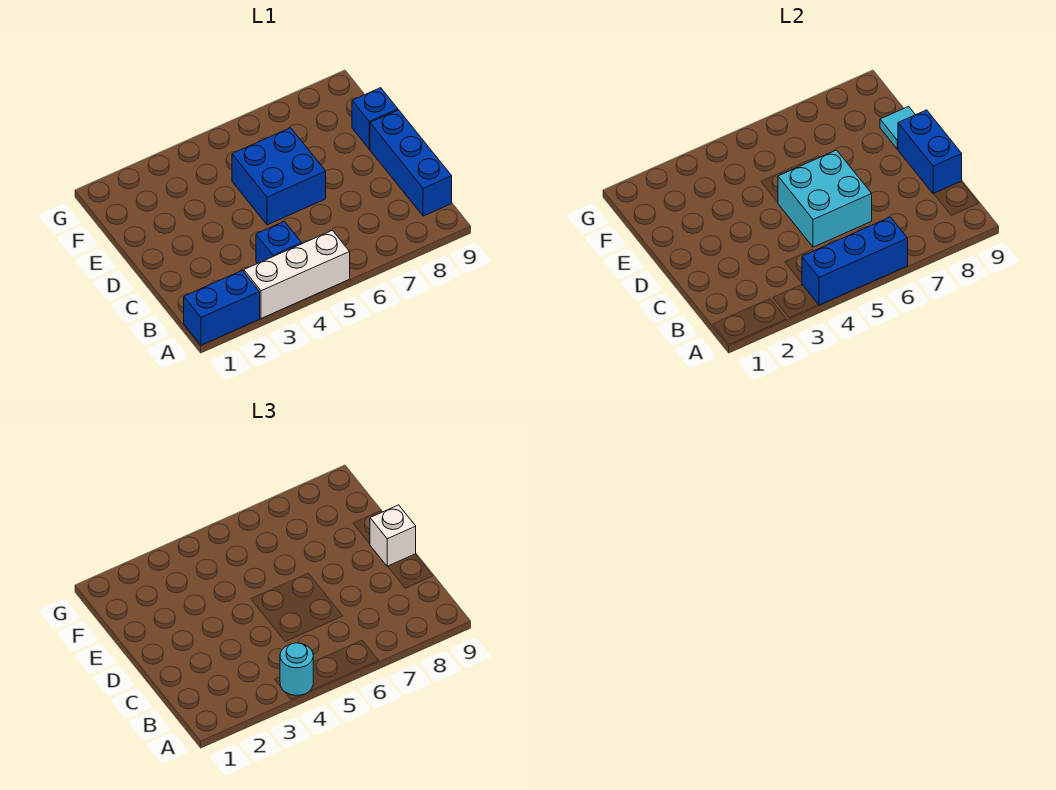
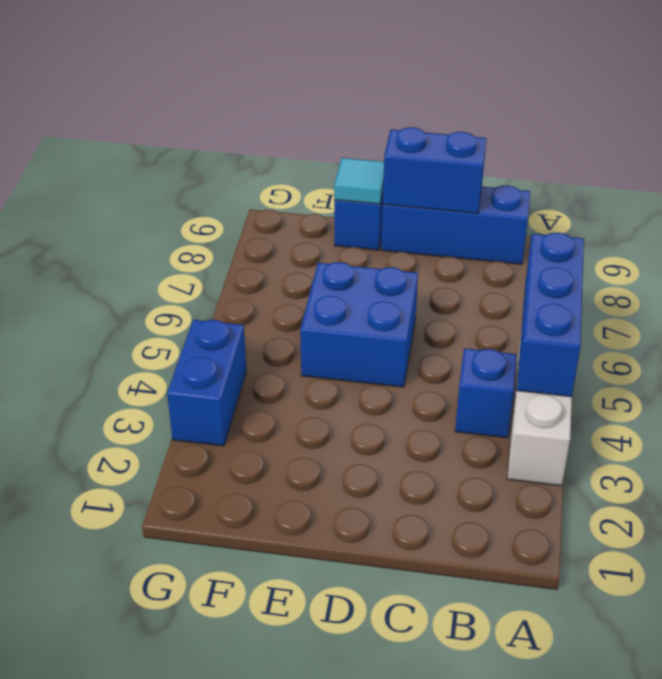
blue brick A1:A2 level 1 -> blue brick G3:G4 level 1
cyan round brick A4 level 3 -> none
cyan brick C5:D6 level 2 -> none
white brick D9 level 3 -> none

